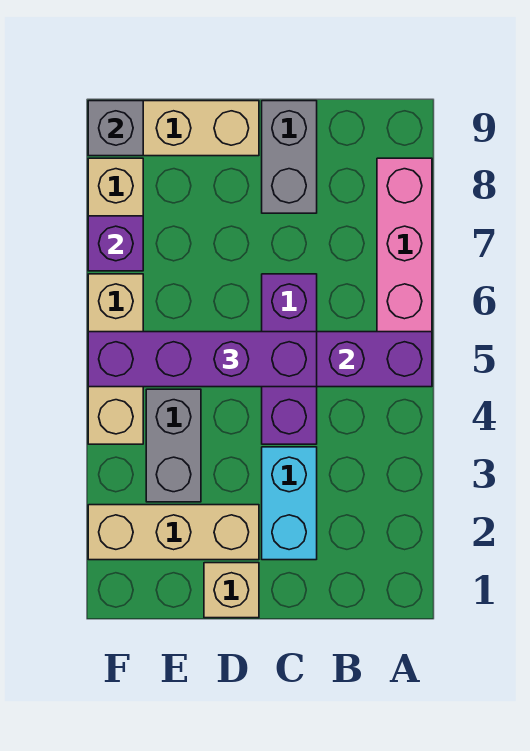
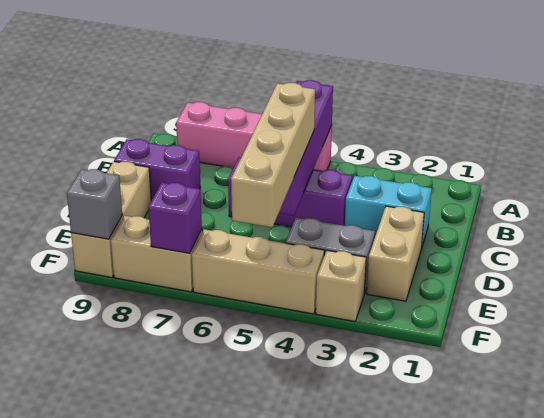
purple brick C5:F5 level 3 -> tan brick C5:F5 level 3
grey brick C8:C9 level 1 -> purple brick C8:C9 level 1
tan brick D1 level 1 -> tan brick F3 level 1
tan brick D2:F2 level 1 -> tan brick D2:E2 level 1

